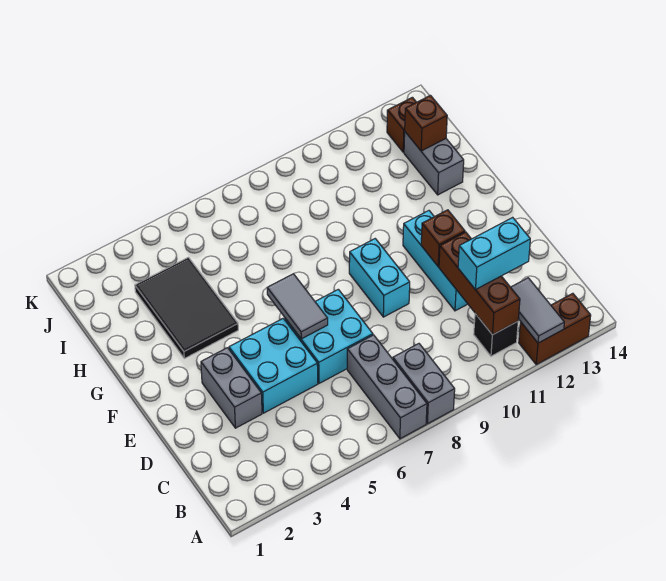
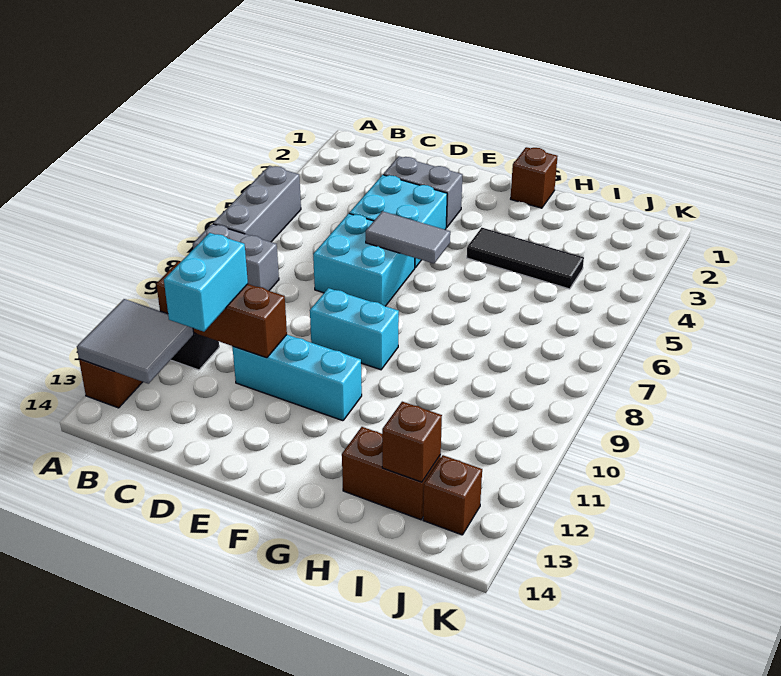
grey brick A7:C7 level 1 -> grey brick A5:A7 level 1
grey tile A12:B12 level 2 -> grey tile A12:B13 level 2
brown brick E11 level 2 -> brown brick G1 level 1
black tile G3:I4 level 1 -> black tile G4:I4 level 1
grey brick H13:I13 level 1 -> brown brick H13:I13 level 1

